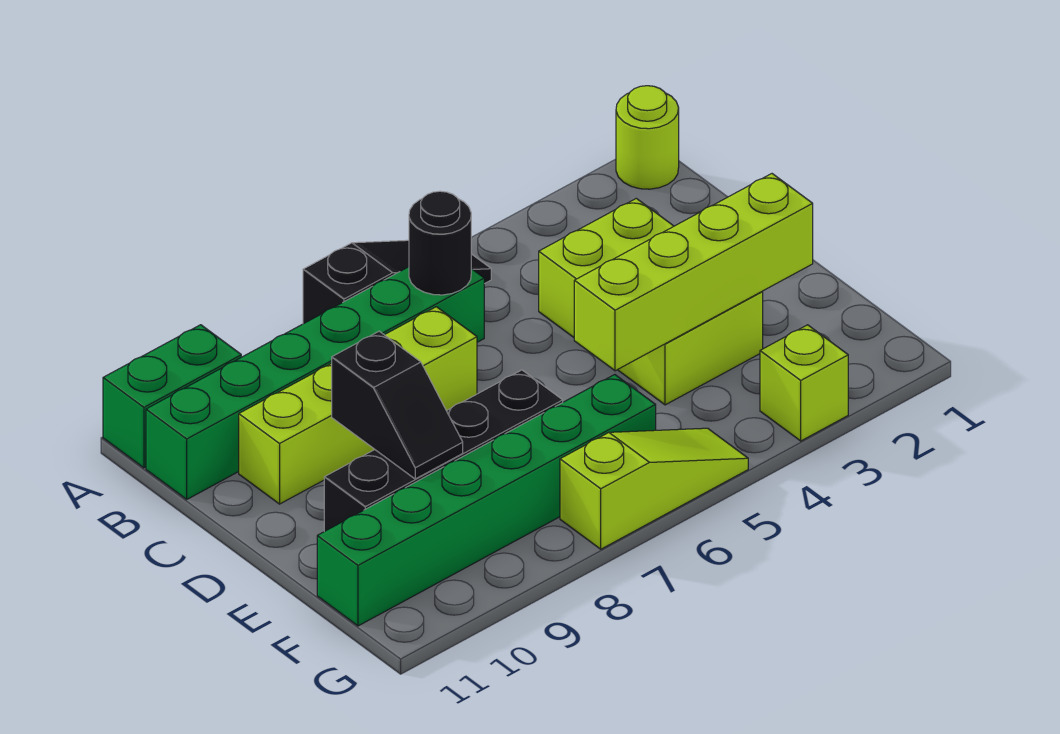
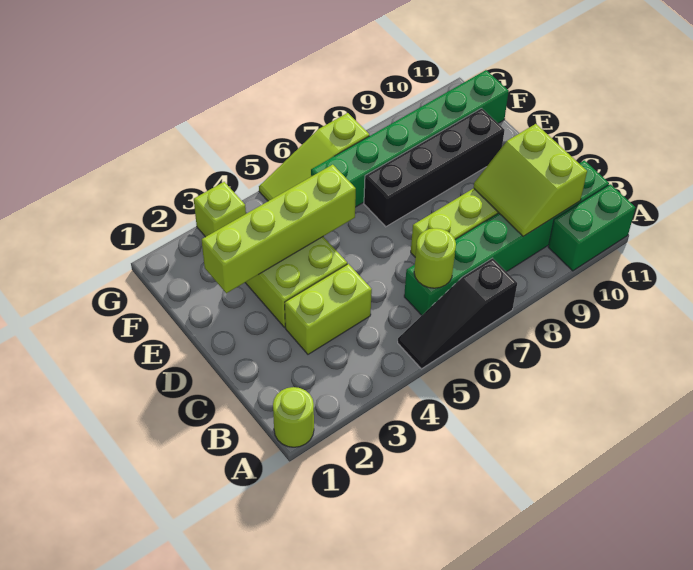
black round brick B6 level 2 -> lime round brick B6 level 2
none -> lime slope B9:C10 level 2 top 10
black slope D9:E9 level 2 top D -> none

